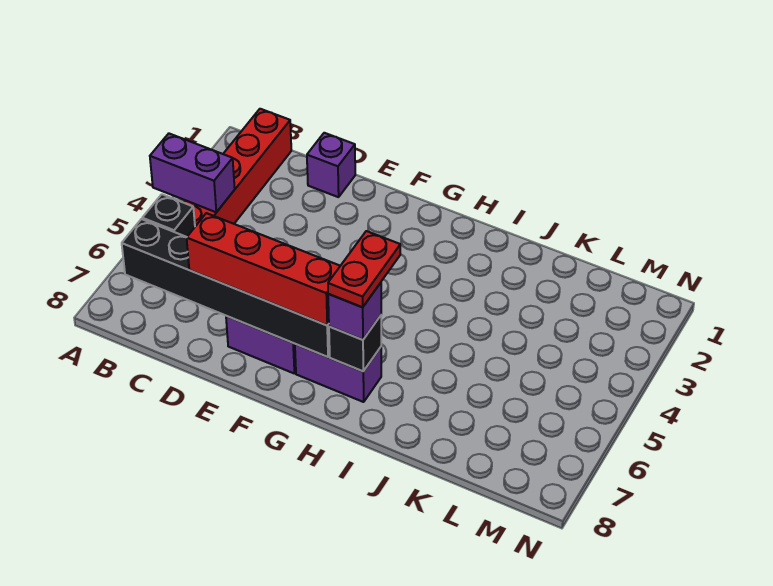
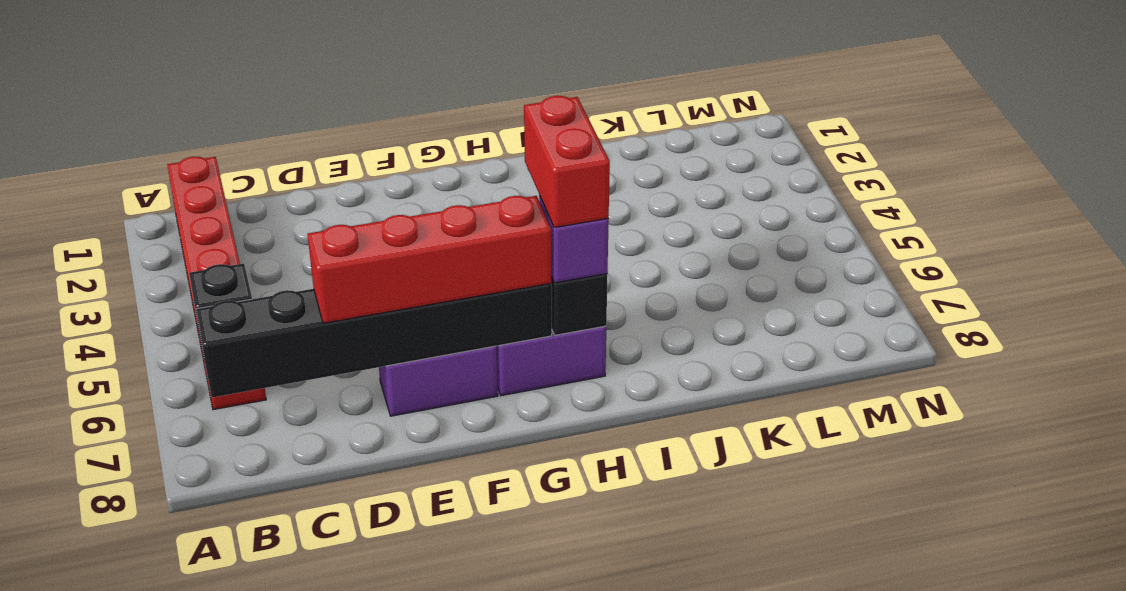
purple brick A4:B4 level 2 -> none
purple brick D1 level 1 -> none
red plate H6:H7 level 4 -> red brick H6:H7 level 4

